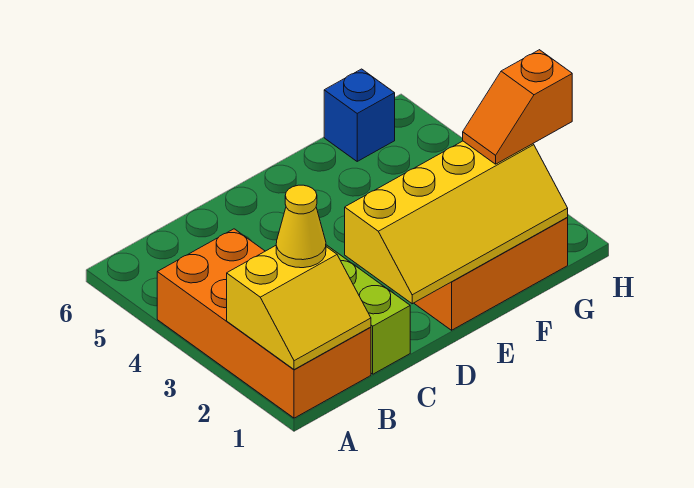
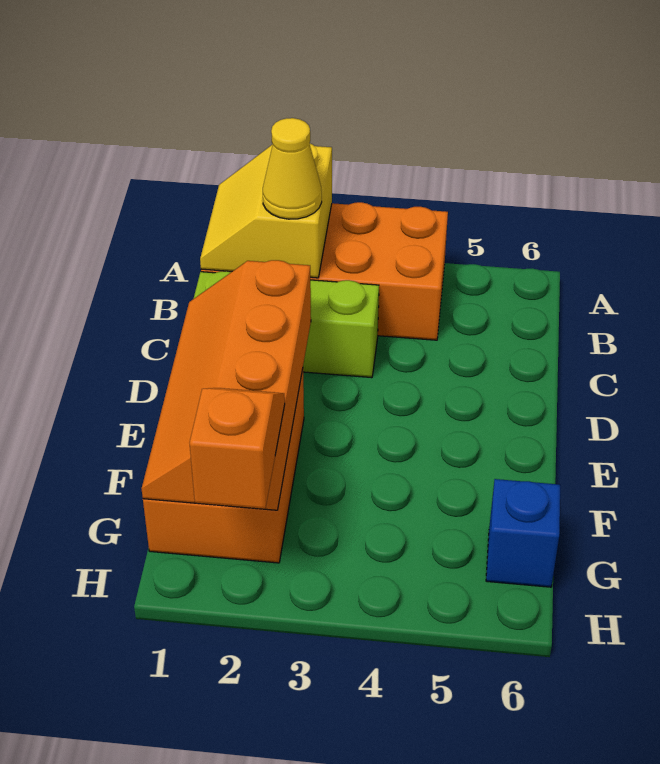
yellow slope D1:G2 level 2 top 2 -> orange slope D1:G2 level 2 top 2

